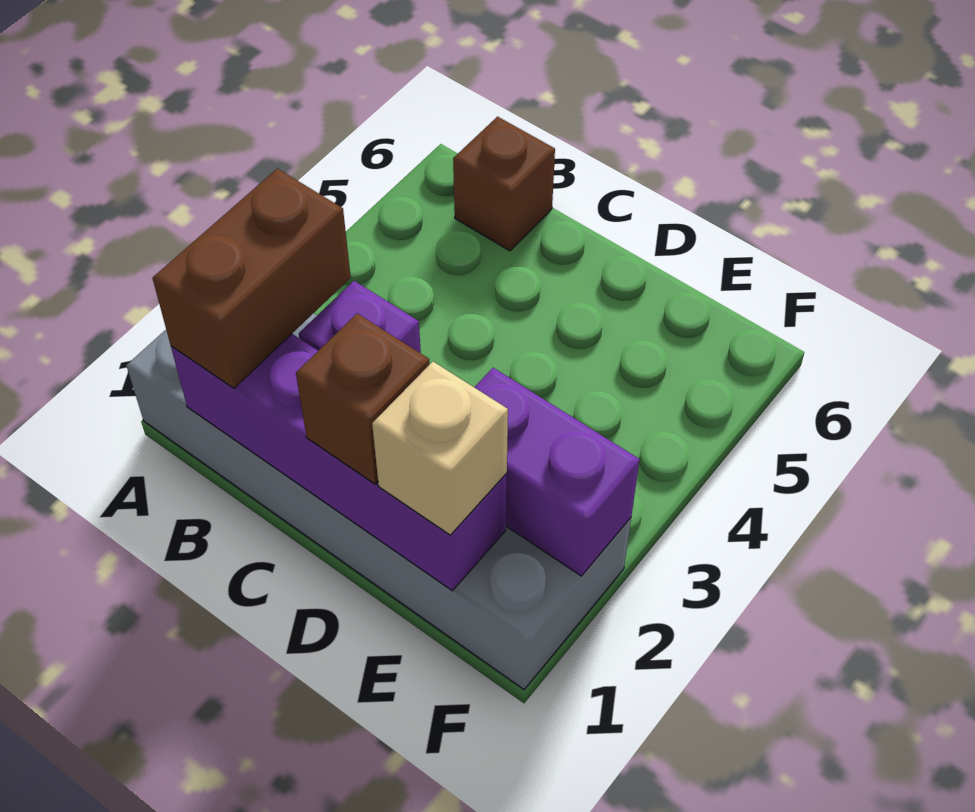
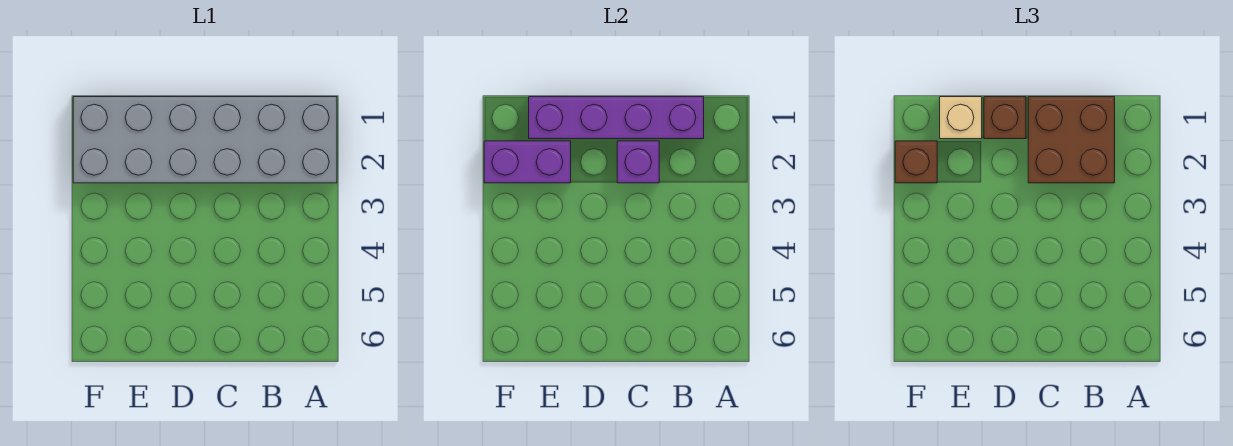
brown brick B1:B2 level 3 -> brown brick B1:C2 level 3
brown brick B6 level 1 -> brown brick F2 level 3

